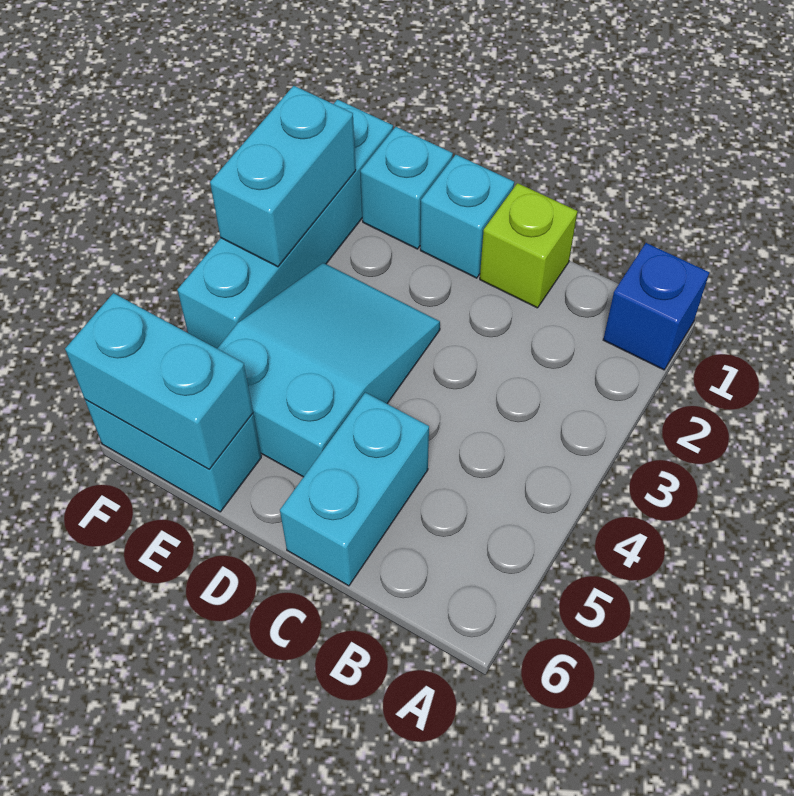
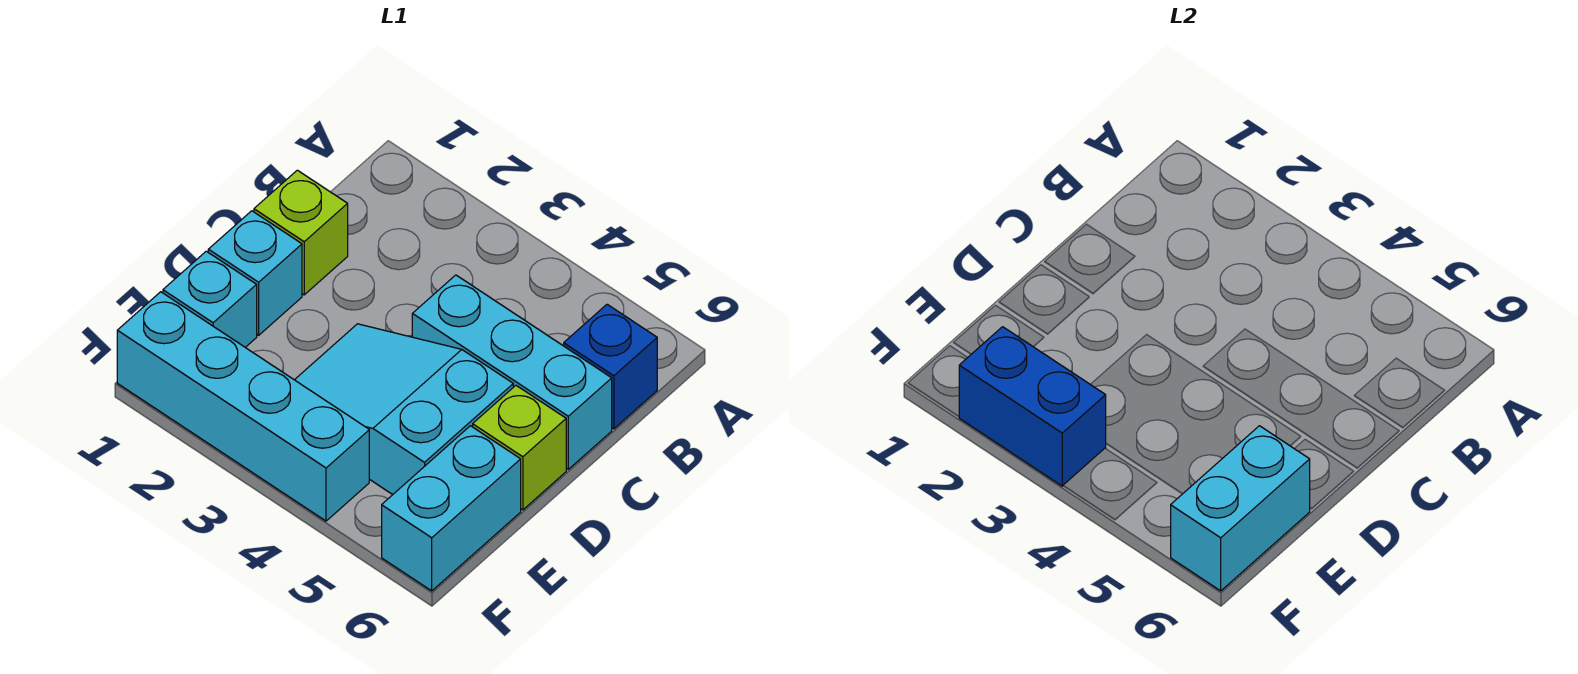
blue brick A1 level 1 -> blue brick B6 level 1
cyan brick C5:C6 level 1 -> cyan brick C4:C6 level 1
none -> lime brick D6 level 1
cyan brick F2:F3 level 2 -> blue brick F2:F3 level 2

